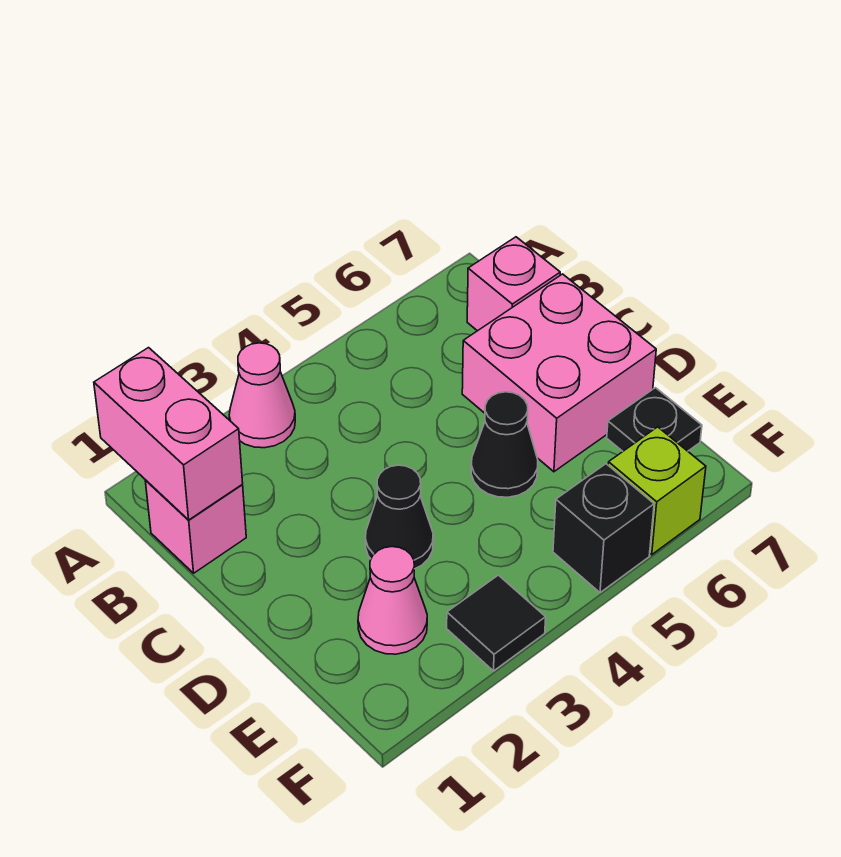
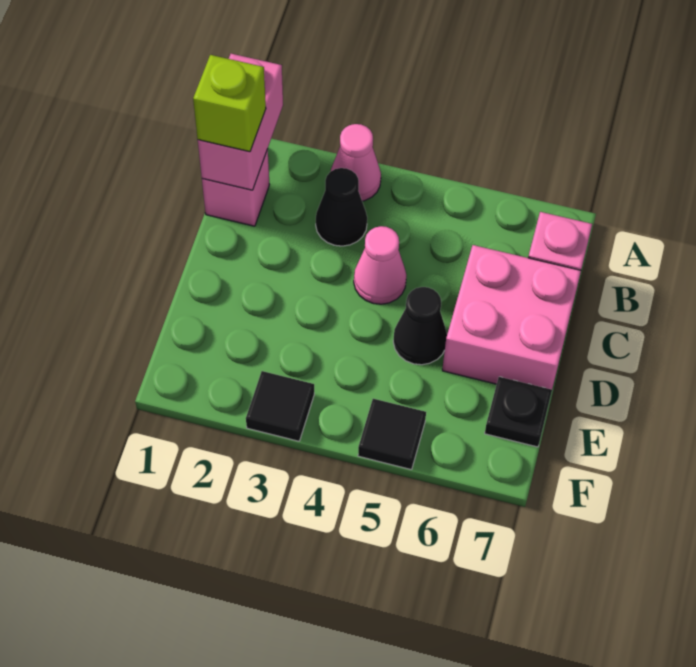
black cone D3 level 1 -> black cone B3 level 1
pink cone E2 level 1 -> pink cone C4 level 1
black brick F5 level 1 -> black tile F5 level 1
lime brick F6 level 1 -> lime brick B1 level 3

